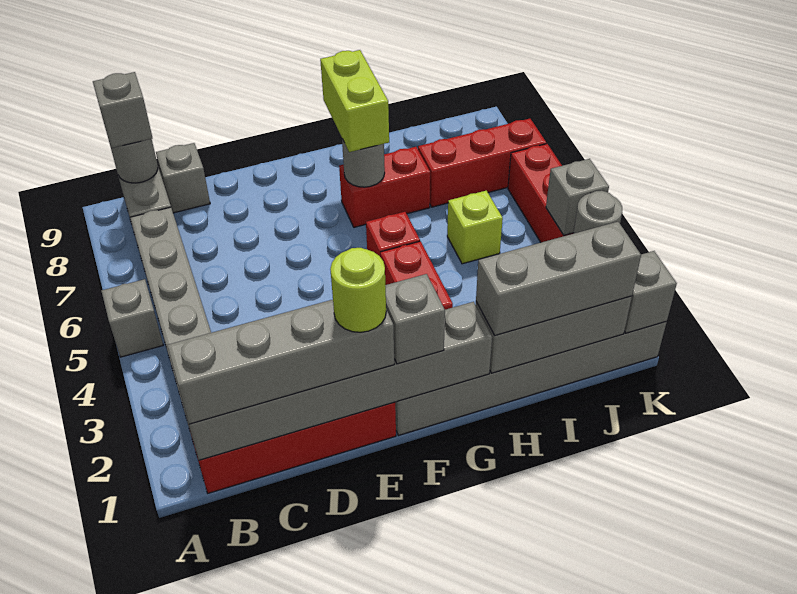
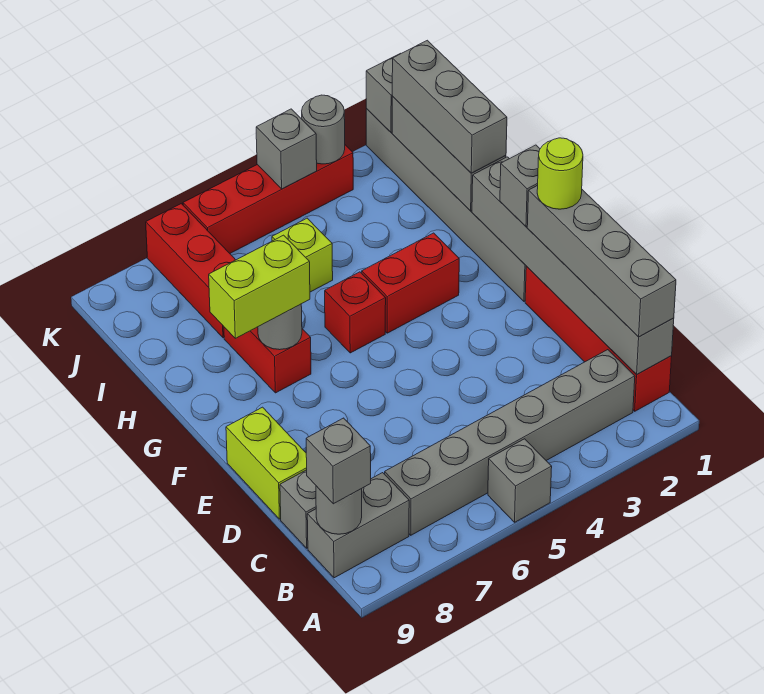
none -> lime brick D9:E9 level 1

